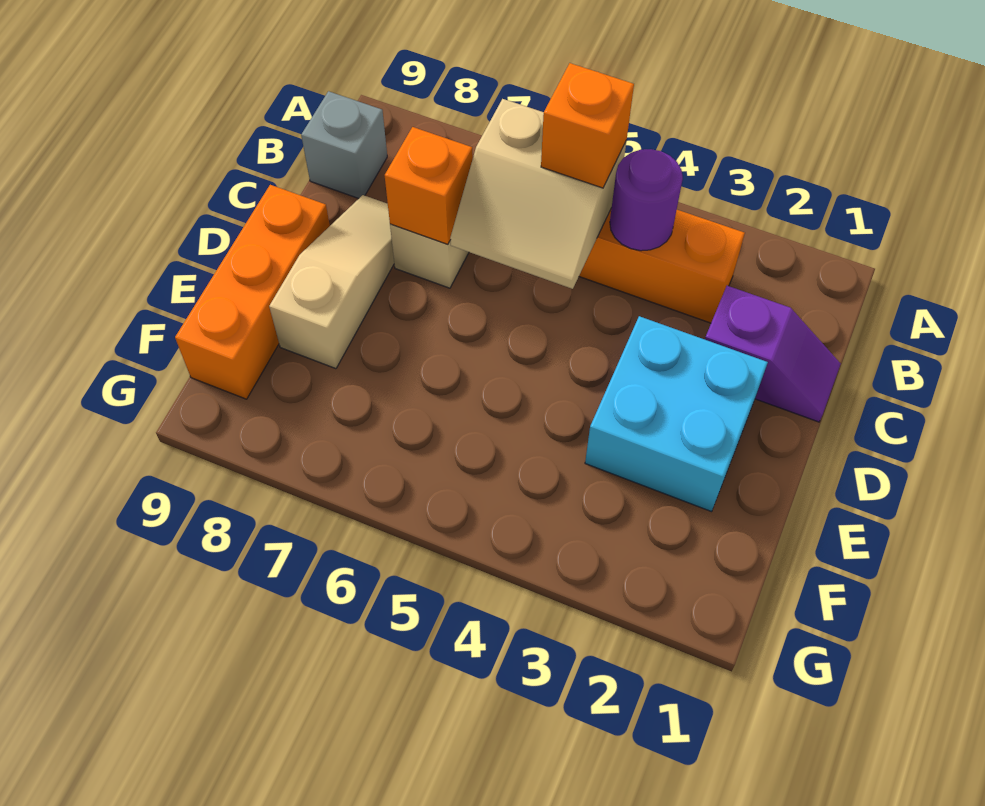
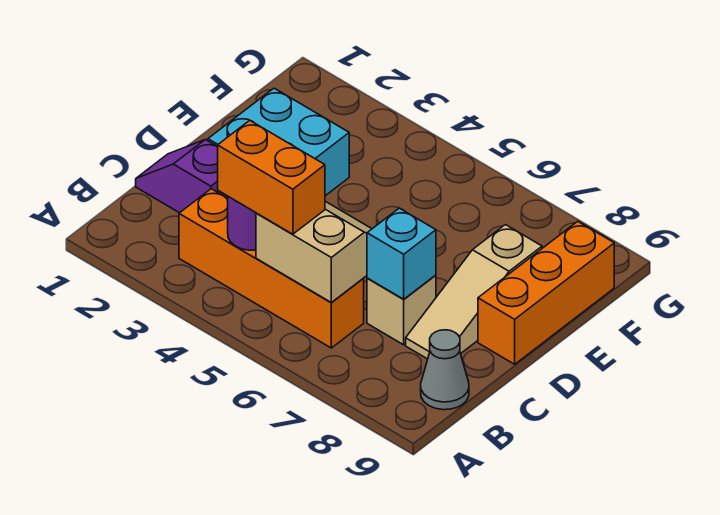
orange brick B5 level 3 -> orange brick B4:B5 level 3
grey brick B9 level 1 -> grey cone B9 level 1
orange brick C7 level 2 -> cyan brick C7 level 2

